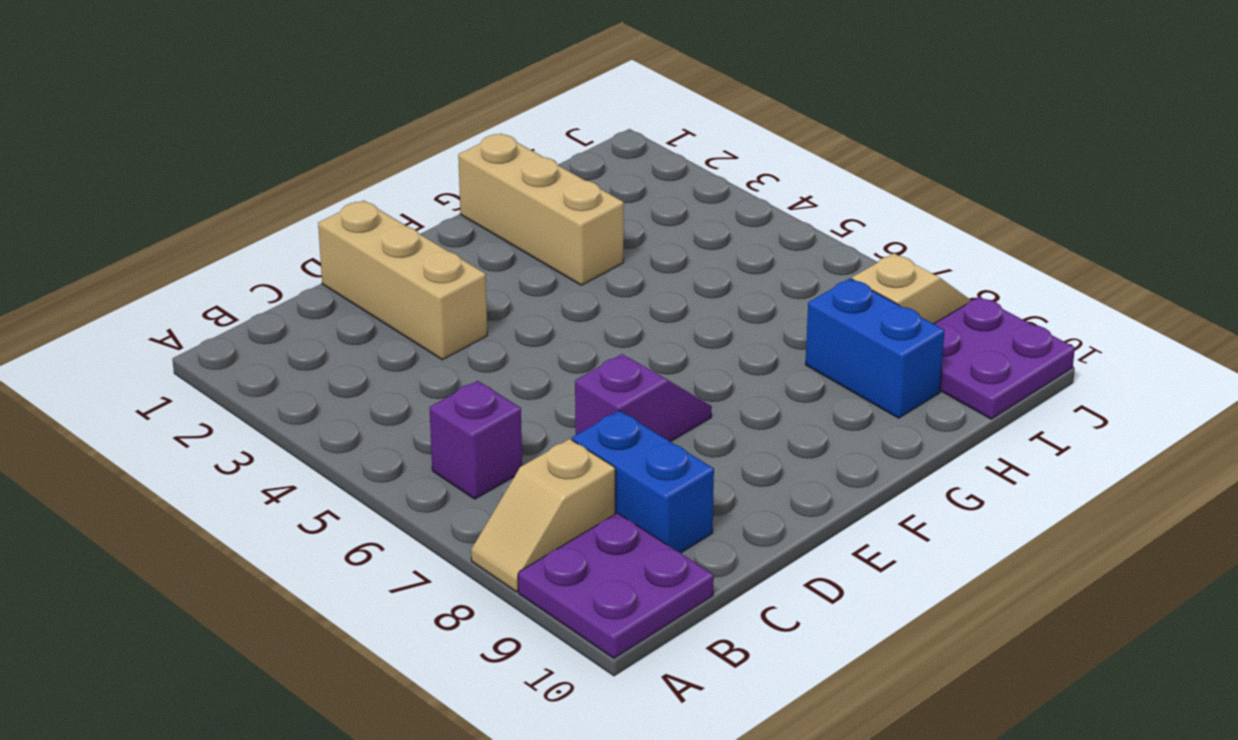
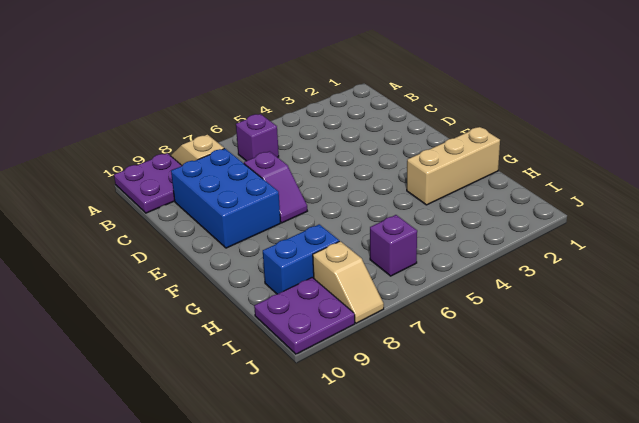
blue brick C8:C9 level 1 -> blue brick C8:E9 level 1
tan brick D1:D3 level 1 -> none
none -> purple brick I6 level 1

